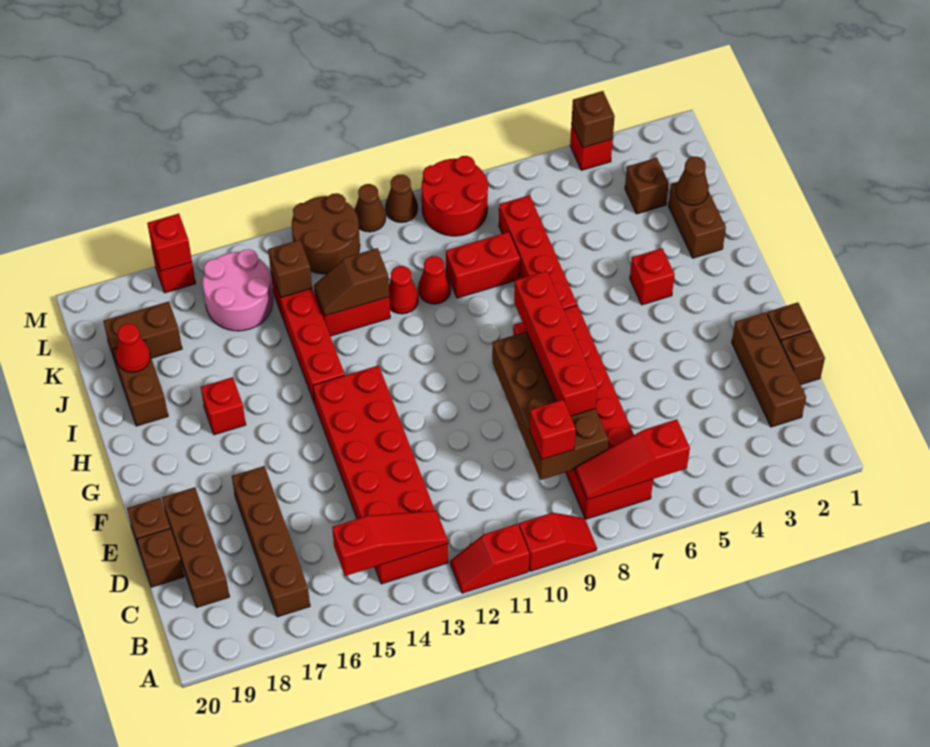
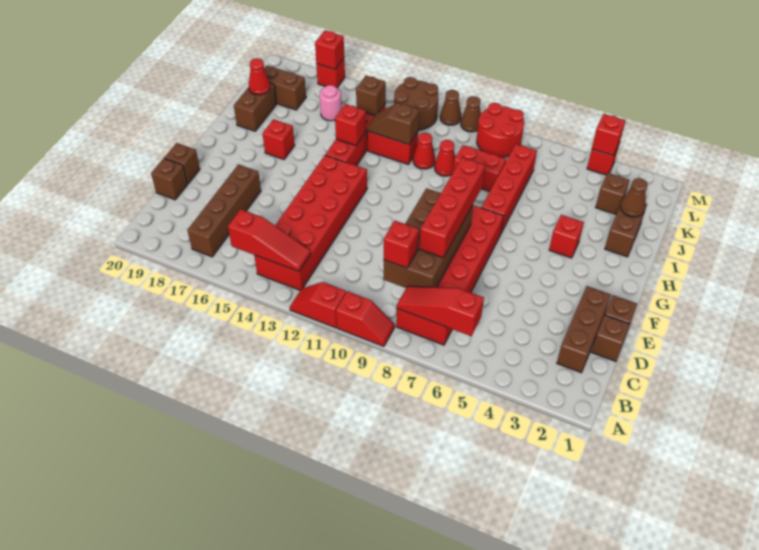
brown brick C19:E19 level 1 -> none
none -> red brick I14 level 2
pink round brick K15:L16 level 1 -> pink round brick K16 level 1
brown brick M4 level 2 -> red brick M4 level 2

